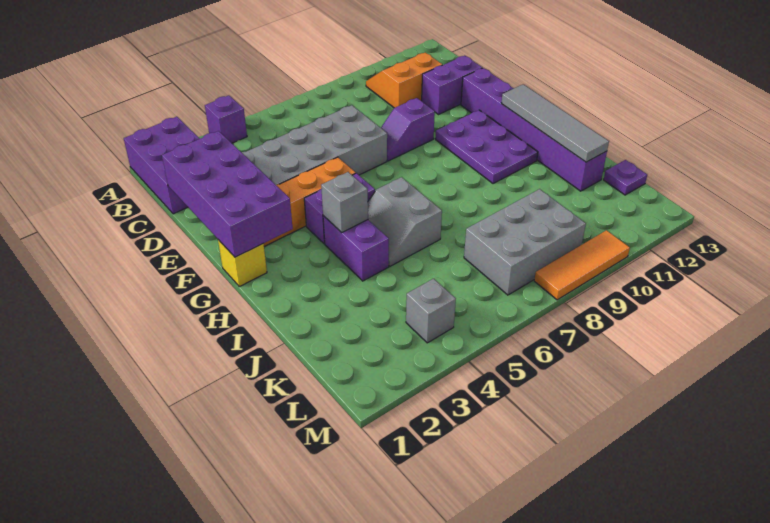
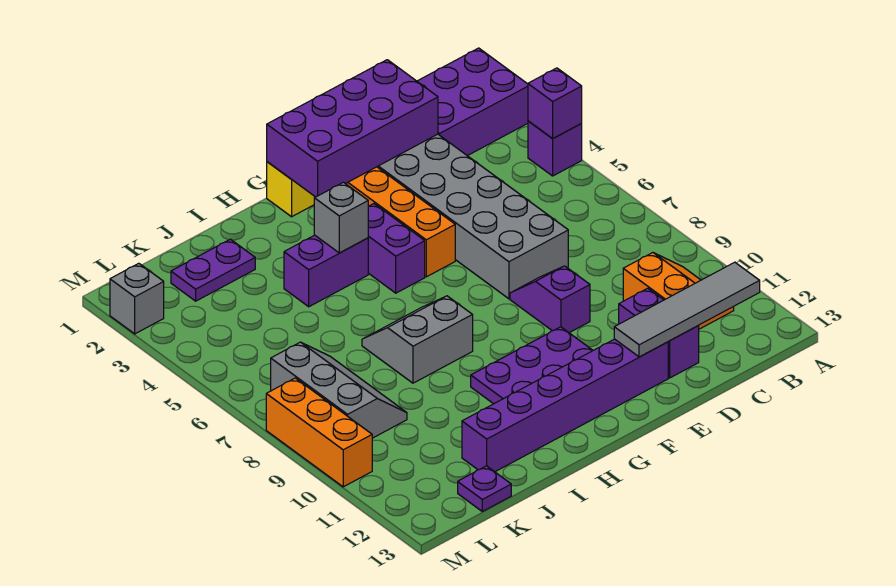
none -> purple brick A4 level 2
grey tile G12:J12 level 2 -> grey tile B12:E12 level 2
grey slope H5:I6 level 1 top 6 -> grey slope H7:I8 level 1 top 8
none -> purple plate J2:K2 level 1
grey brick K7:L9 level 1 -> grey slope K7:L9 level 1 top L
grey brick L4 level 1 -> grey brick M2 level 1
orange tile M8:M10 level 1 -> orange brick M8:M10 level 1

